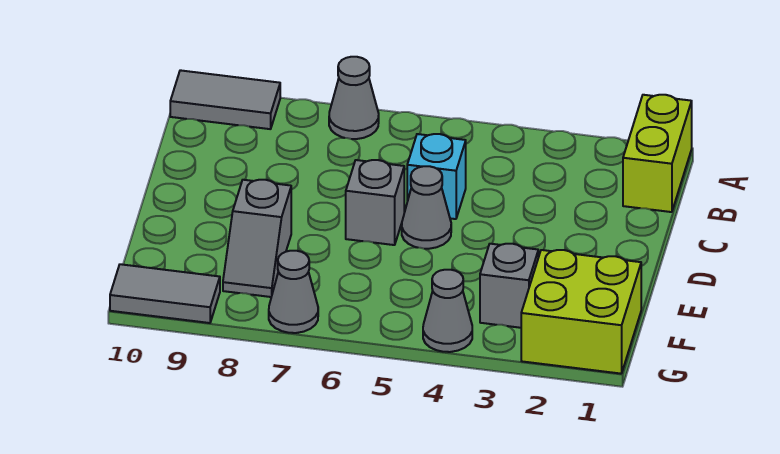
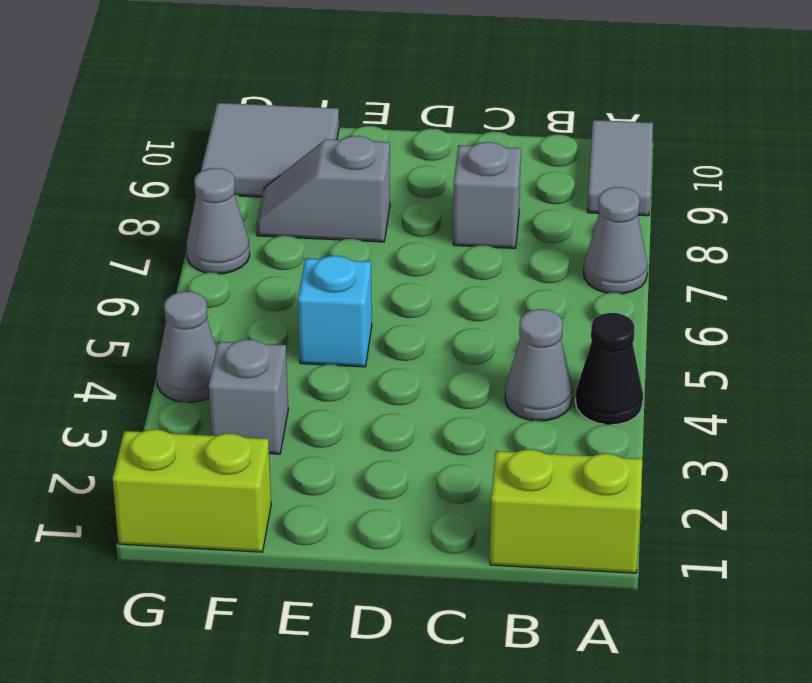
none -> black cone A4 level 1
cyan brick C5 level 1 -> cyan brick E5 level 1
grey cone D5 level 1 -> grey cone B4 level 1
grey brick D6 level 1 -> grey brick C8 level 1
lime brick F1:G2 level 1 -> lime brick F1:G1 level 1
grey tile G9:G10 level 1 -> grey tile F9:G10 level 1

